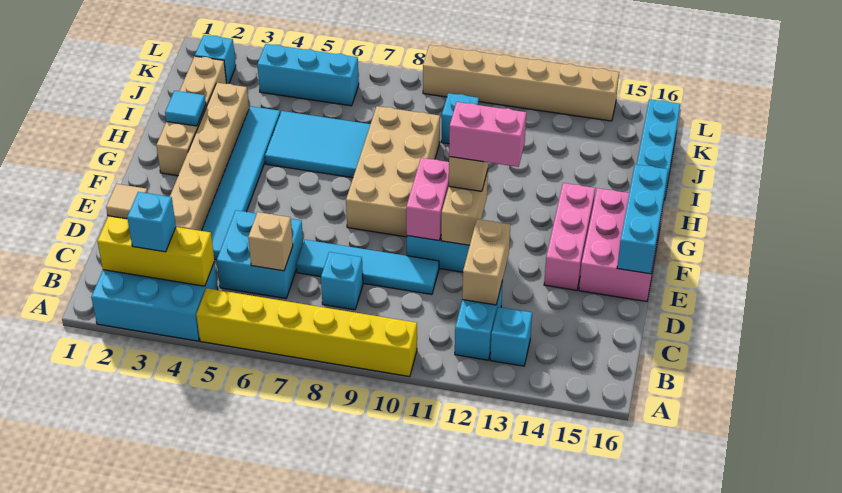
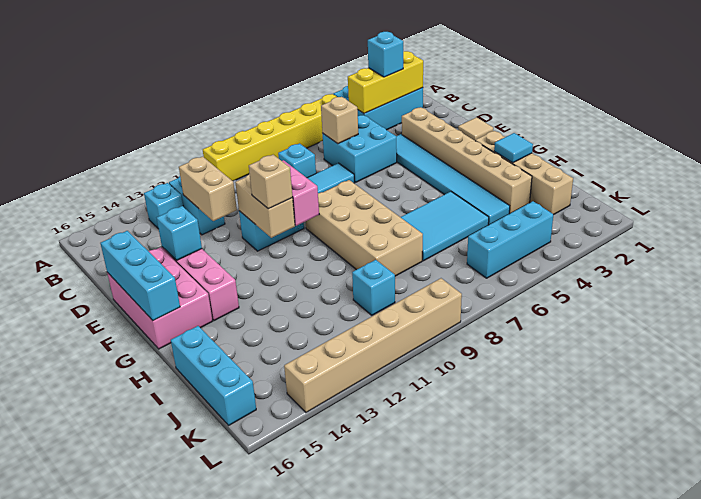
pink brick F11:F12 level 4 -> none
cyan brick K2 level 1 -> cyan brick E14 level 2

